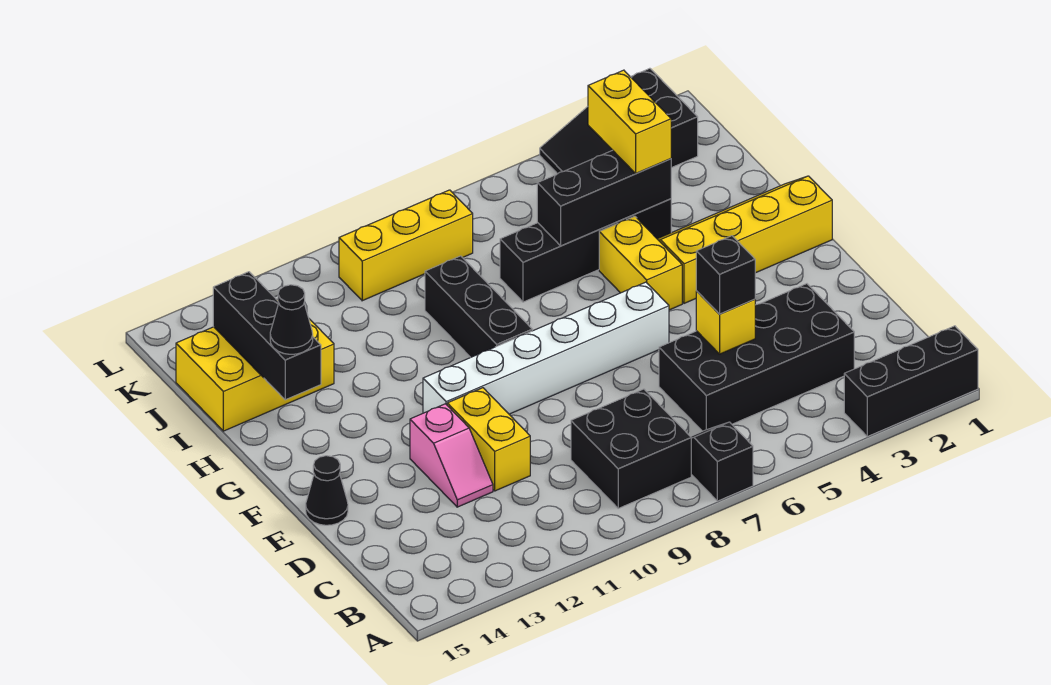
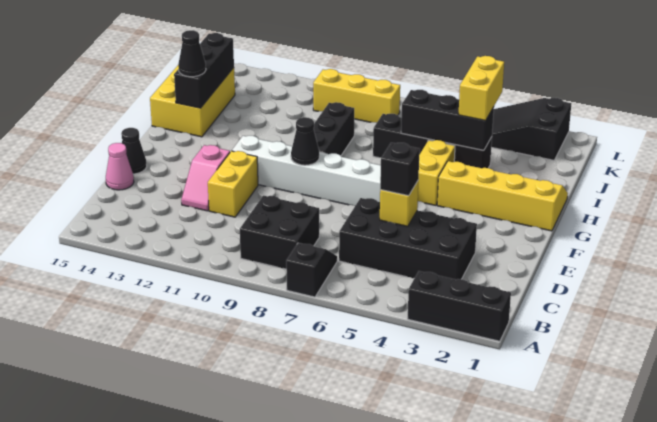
none -> pink cone D15 level 1
none -> black cone F9 level 2
yellow brick I13:J15 level 1 -> yellow brick H14:J15 level 1

